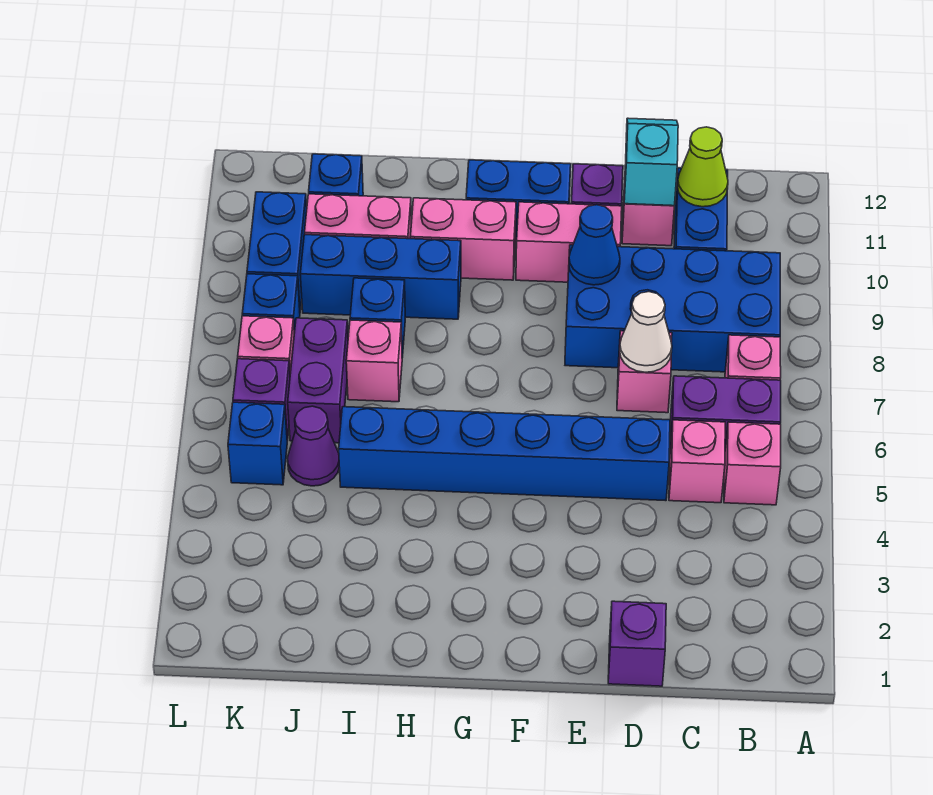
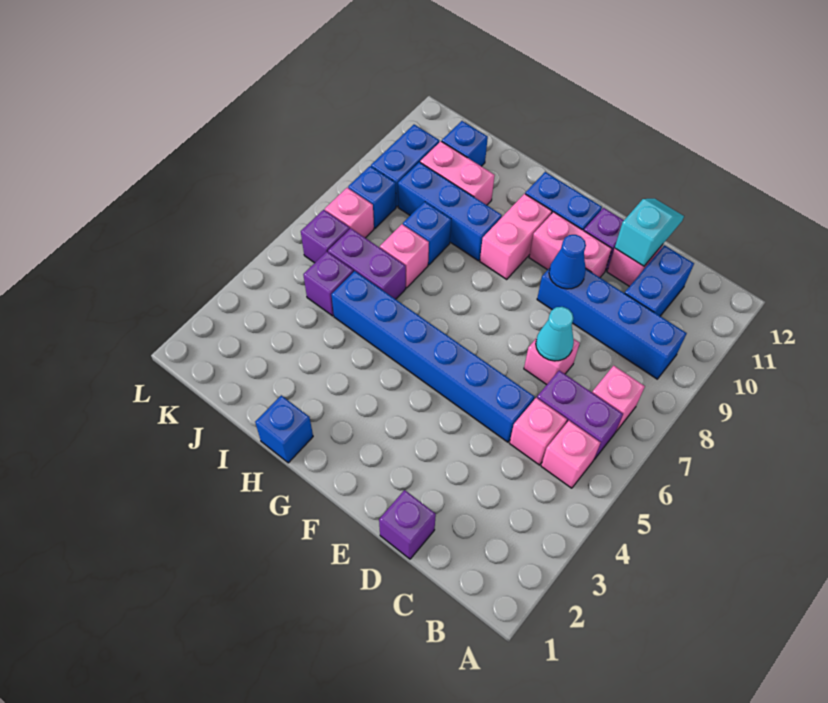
blue brick B8:E9 level 1 -> blue brick B9:E9 level 1
lime cone C11 level 2 -> none
white cone D7 level 2 -> cyan cone D7 level 2
pink brick G10:H10 level 1 -> pink brick G9:G10 level 1
purple cone J5 level 1 -> purple brick J5 level 1
purple brick J6:J7 level 1 -> purple brick I6:J6 level 1
blue brick K5 level 1 -> blue brick H1 level 1

